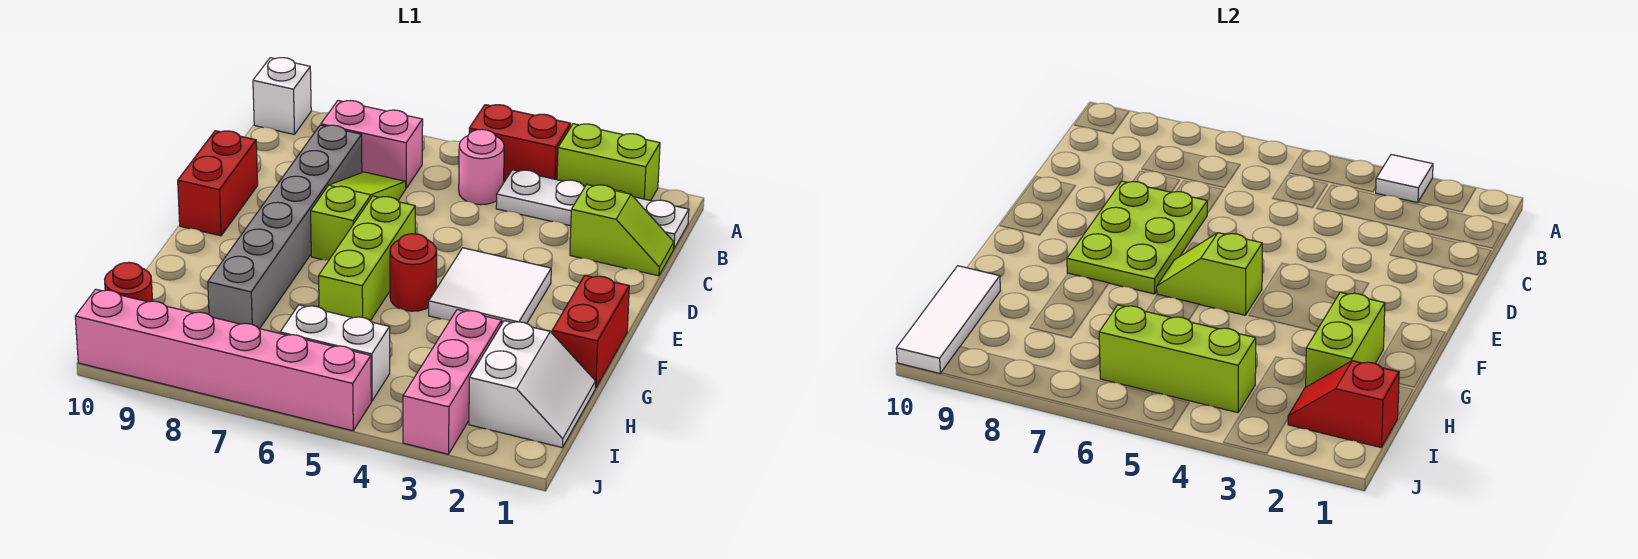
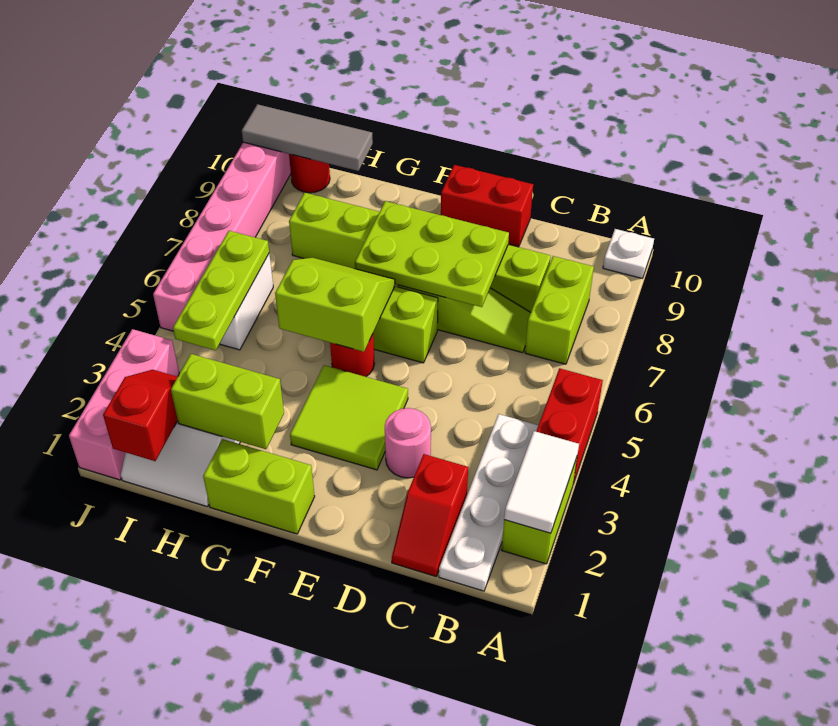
white tile A3 level 2 -> white tile A2:A3 level 2
white brick A10 level 1 -> white plate A10 level 1
pink round brick B5 level 1 -> pink round brick D3 level 1
pink brick B7:B8 level 1 -> lime brick B7:B8 level 1
lime slope C1:C2 level 1 top 2 -> red slope C1:C2 level 1 top 2
grey brick C8:H8 level 1 -> lime brick C8:H8 level 1
white tile E3:F4 level 1 -> lime tile E3:F4 level 1
red brick F1:G1 level 1 -> lime brick F1:G1 level 1
lime slope F5:F6 level 2 top 5 -> lime slope F5:G6 level 2 top 5
pink brick H3:J3 level 1 -> pink brick J1:J3 level 1
white tile H10:J10 level 2 -> grey tile H10:J10 level 2
lime brick I4:I6 level 2 -> lime plate I4:I6 level 2

